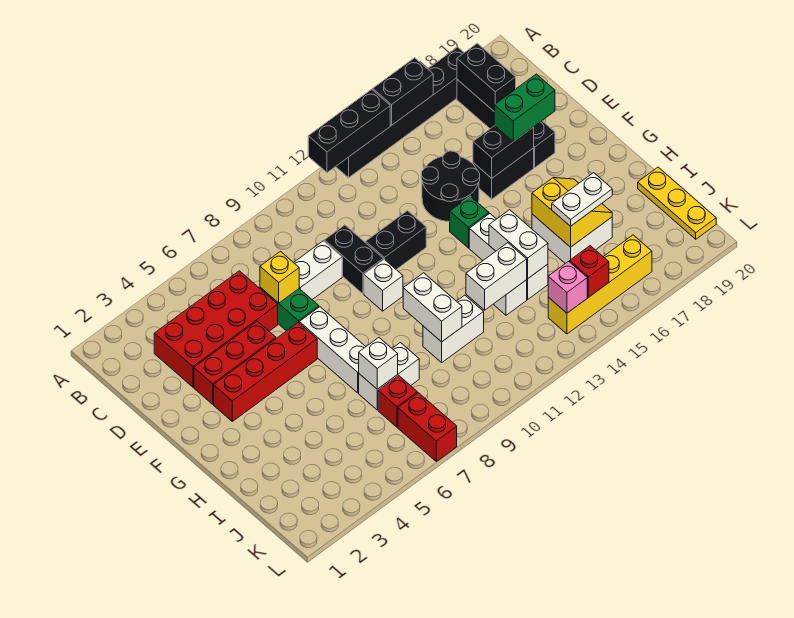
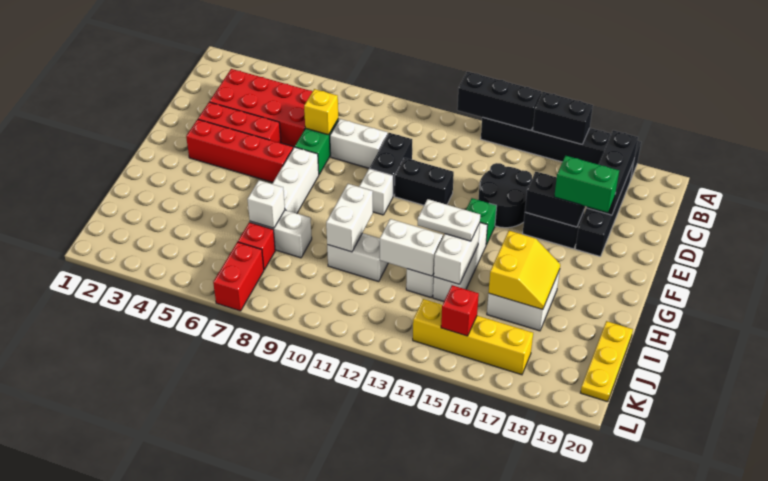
black brick B18:C18 level 2 -> black brick B18:D18 level 2
white plate I16:I17 level 3 -> white plate H13:H14 level 3
pink brick K14 level 2 -> none

